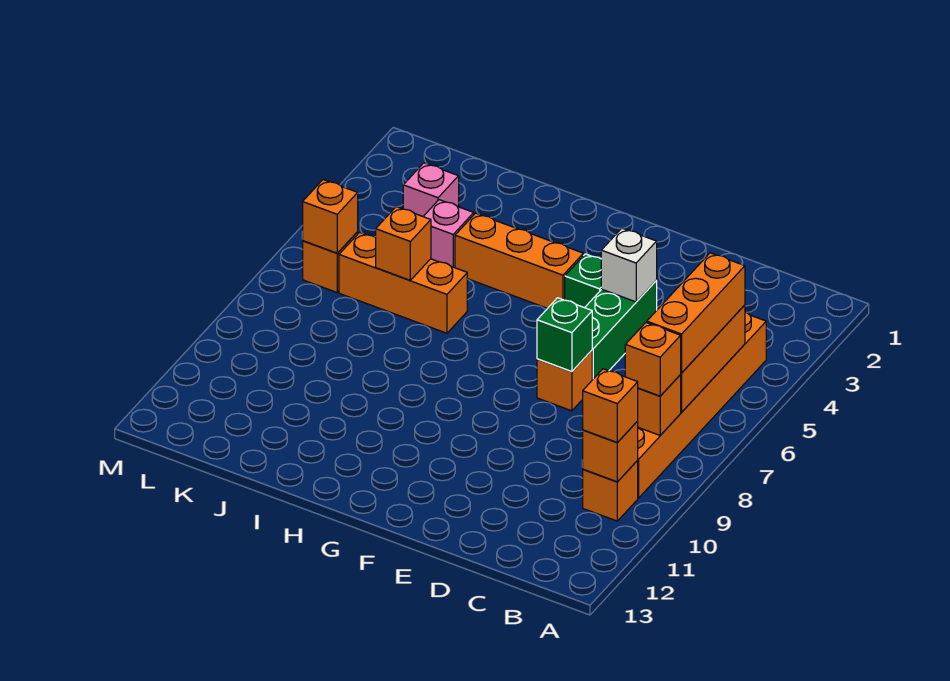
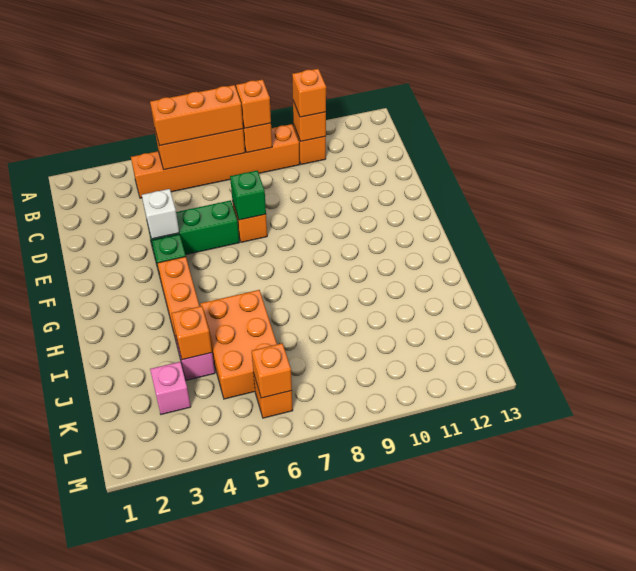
orange brick I6:K6 level 1 -> orange brick I5:K6 level 1
orange brick J6 level 2 -> orange brick J4 level 2

